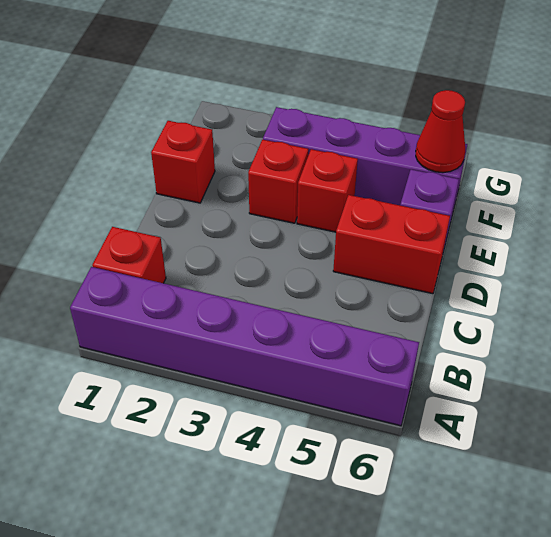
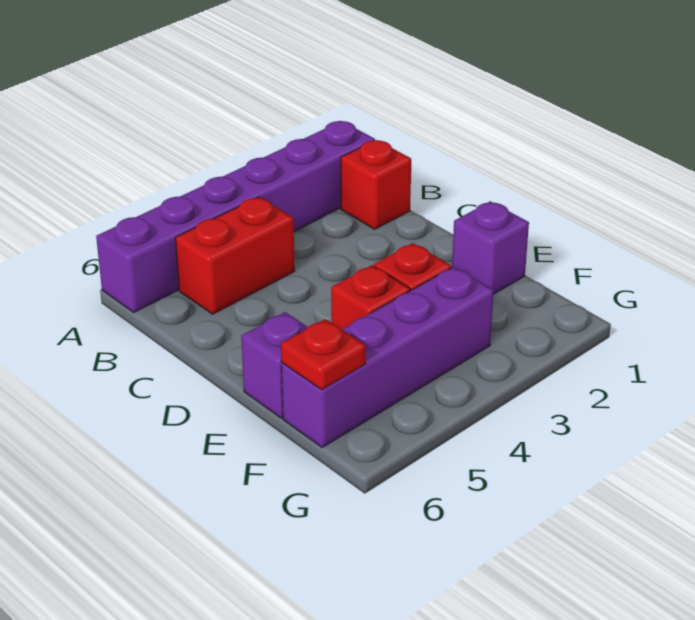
red brick D5:D6 level 1 -> red brick B4:B5 level 1
red brick E1 level 1 -> purple brick E1 level 1
red cone F6 level 2 -> red plate F6 level 2

